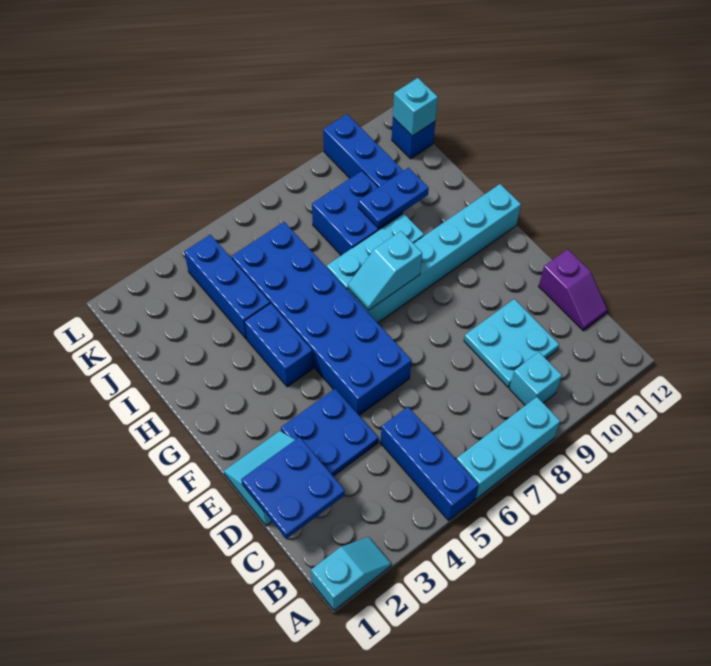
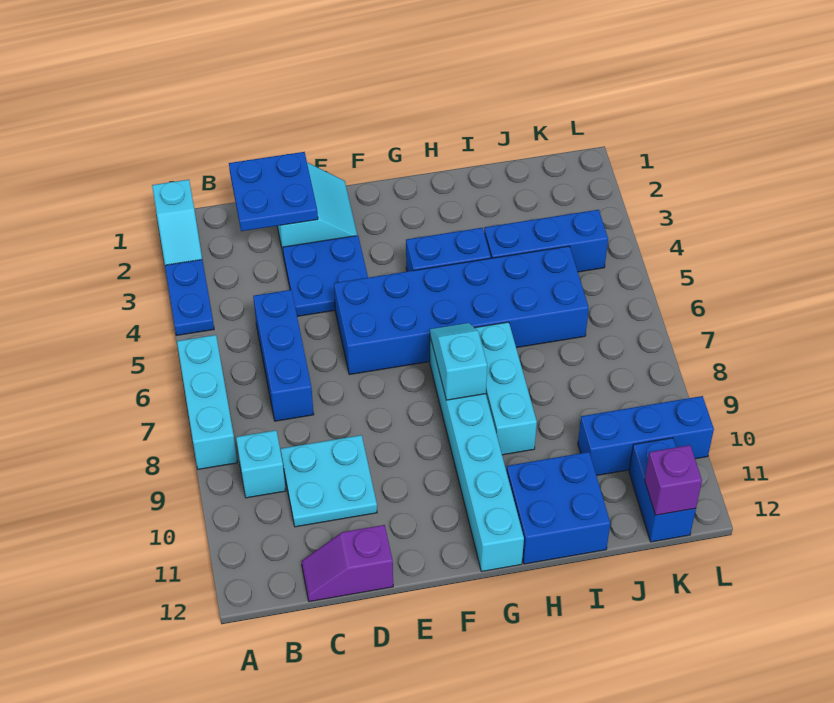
blue brick A5:C5 level 1 -> blue brick C5:C7 level 1
blue brick I8:J9 level 1 -> blue brick H11:I12 level 1
blue plate I9:I10 level 2 -> blue plate A3:A4 level 1
blue brick K12 level 1 -> blue brick K11:K12 level 1
cyan brick K12 level 2 -> purple brick K12 level 2

